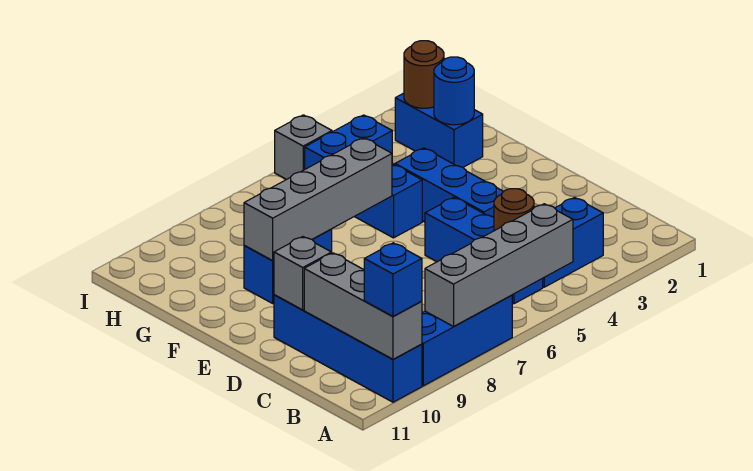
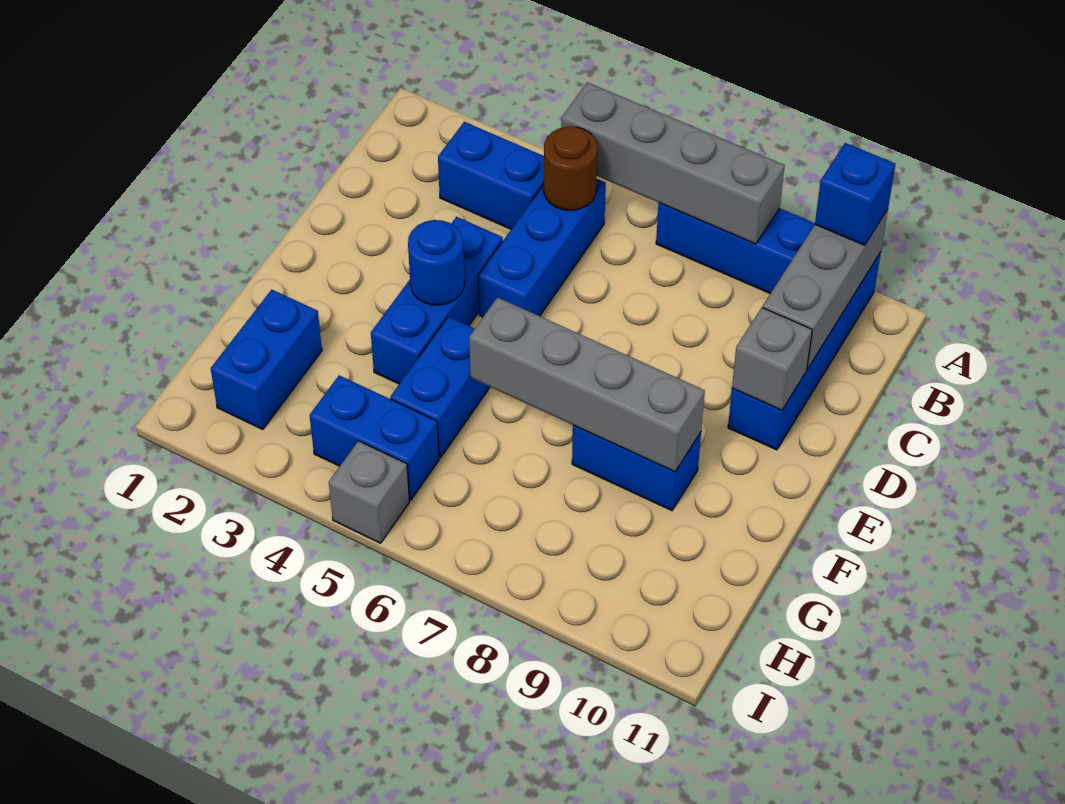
blue round brick G2 level 2 -> blue round brick E4 level 2
brown round brick H2 level 2 -> none

